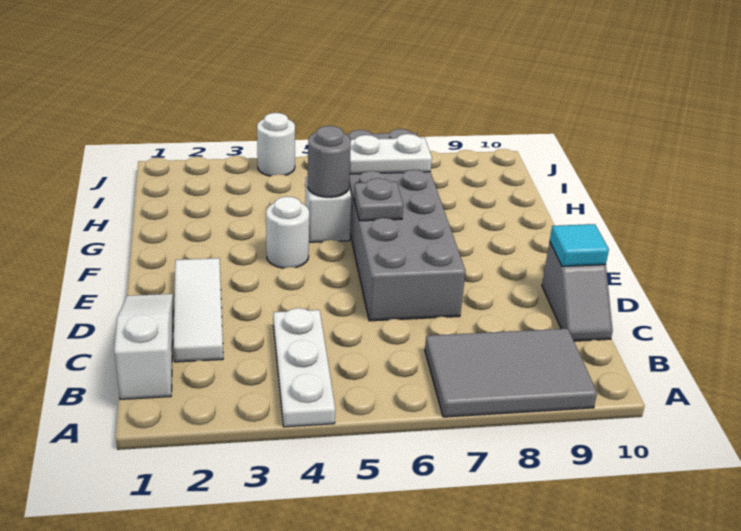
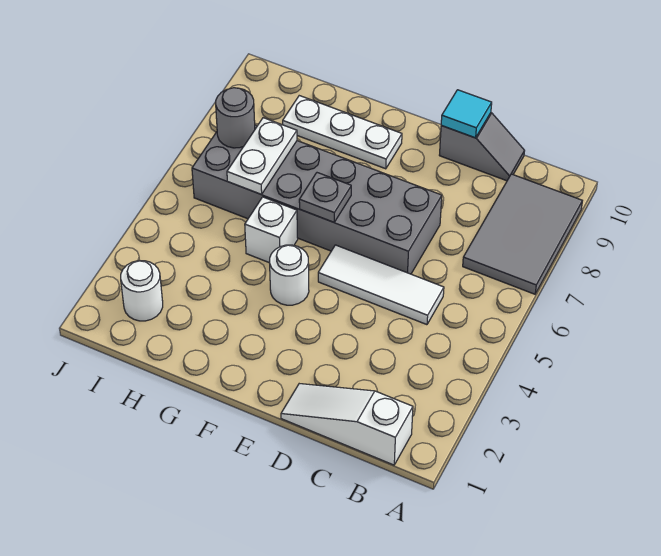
white plate A4:C4 level 1 -> white plate F9:H9 level 1
white tile C2:E2 level 1 -> white tile C5:E5 level 1
grey round brick G5 level 2 -> grey round brick I7 level 2
white round brick J4 level 1 -> white round brick I2 level 1

